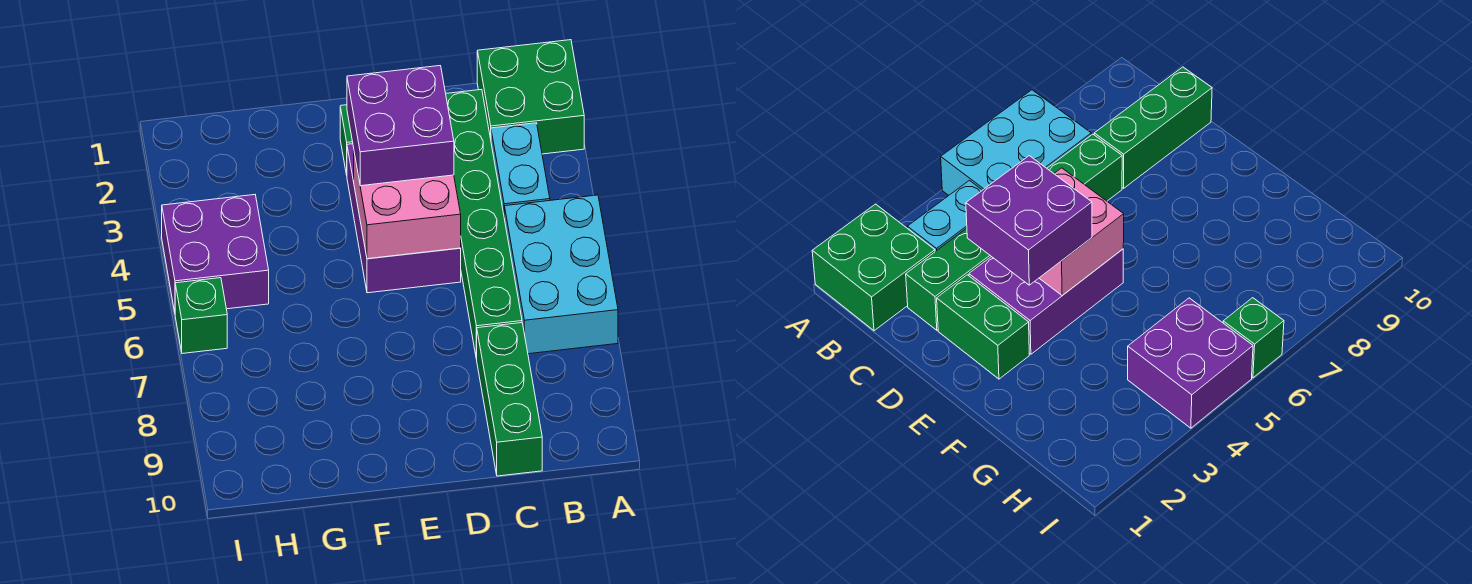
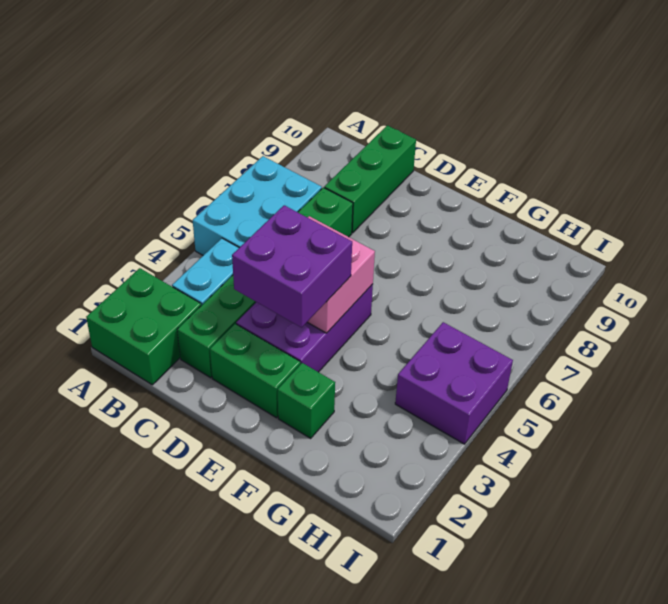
green brick I6 level 1 -> green brick F2 level 1

